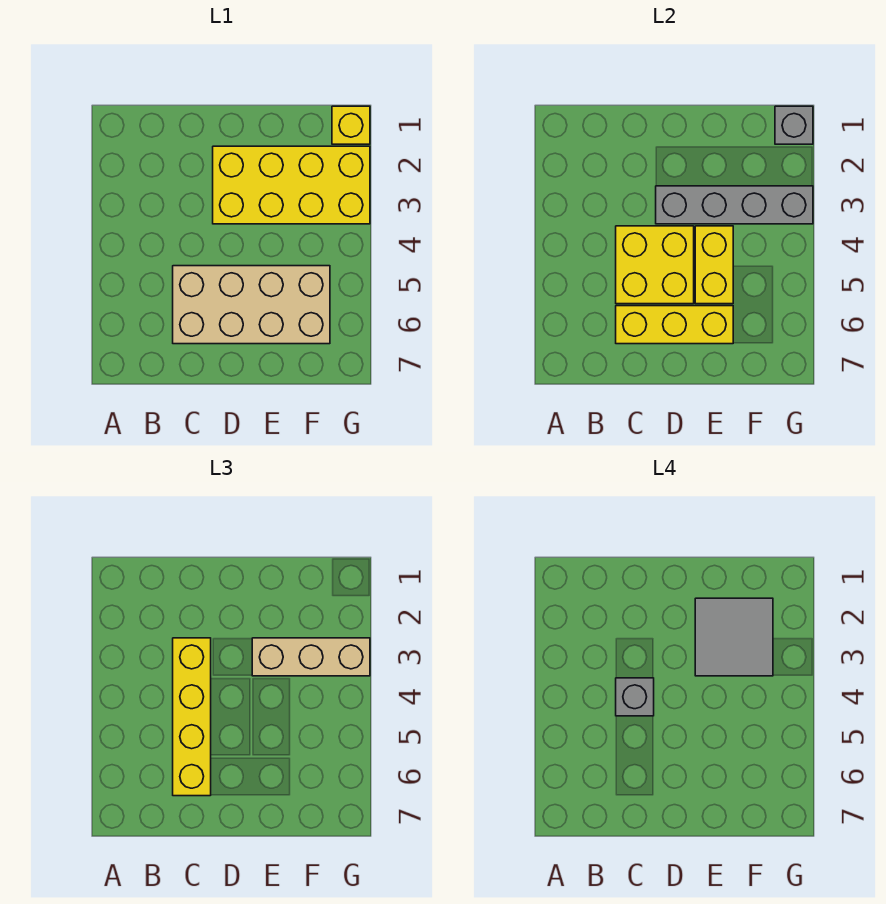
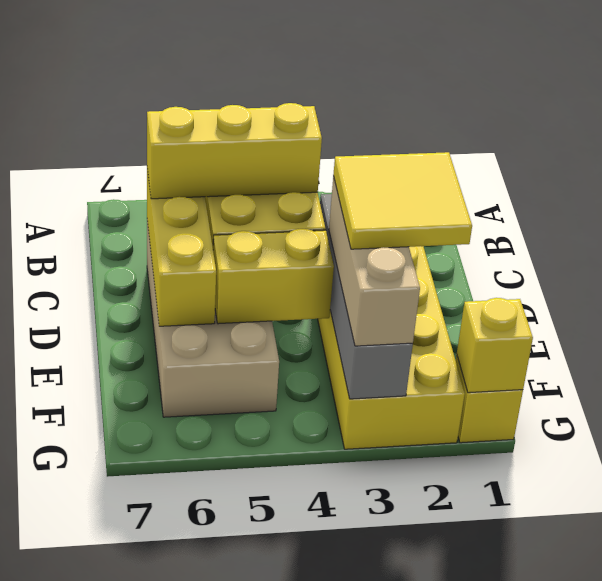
yellow brick C3:C6 level 3 -> yellow brick C4:C6 level 3
grey brick C4 level 4 -> none
grey tile E2:F3 level 4 -> yellow tile E2:F3 level 4
grey brick G1 level 2 -> yellow brick G1 level 2

